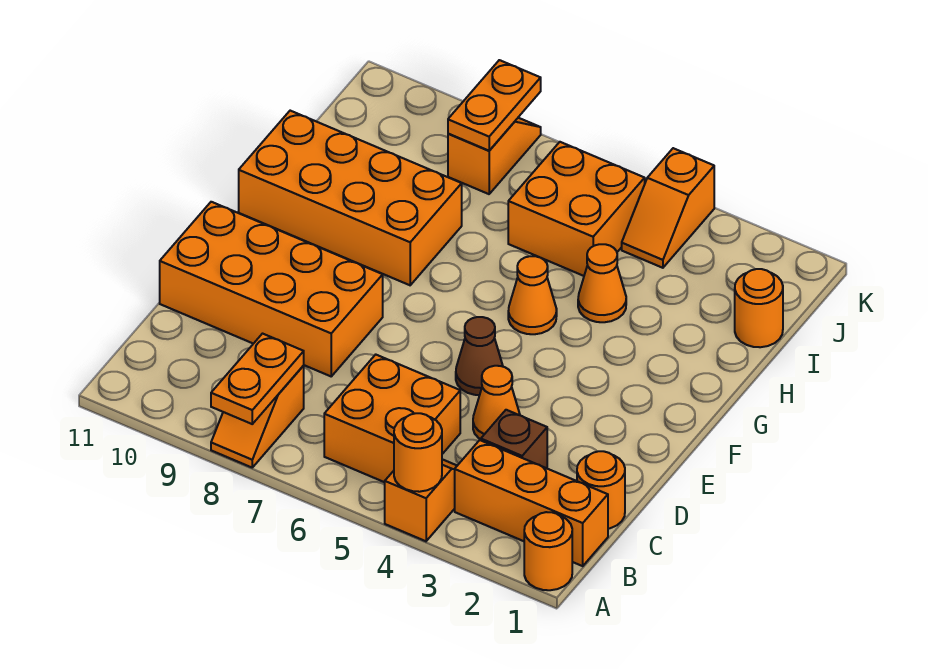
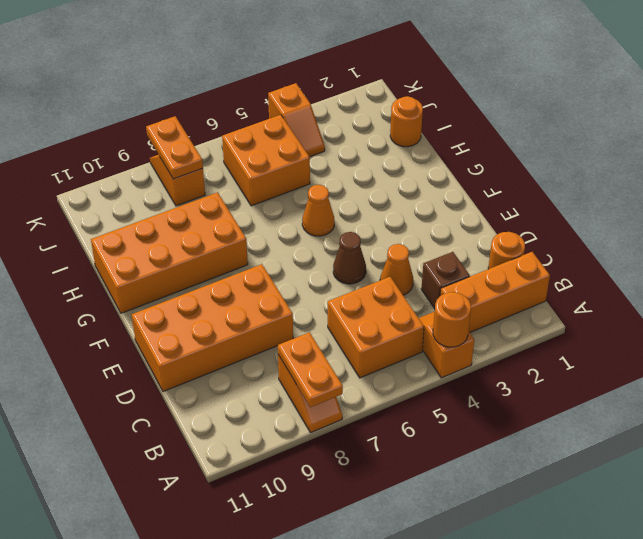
orange round brick A1 level 1 -> none
orange cone H4 level 1 -> none

